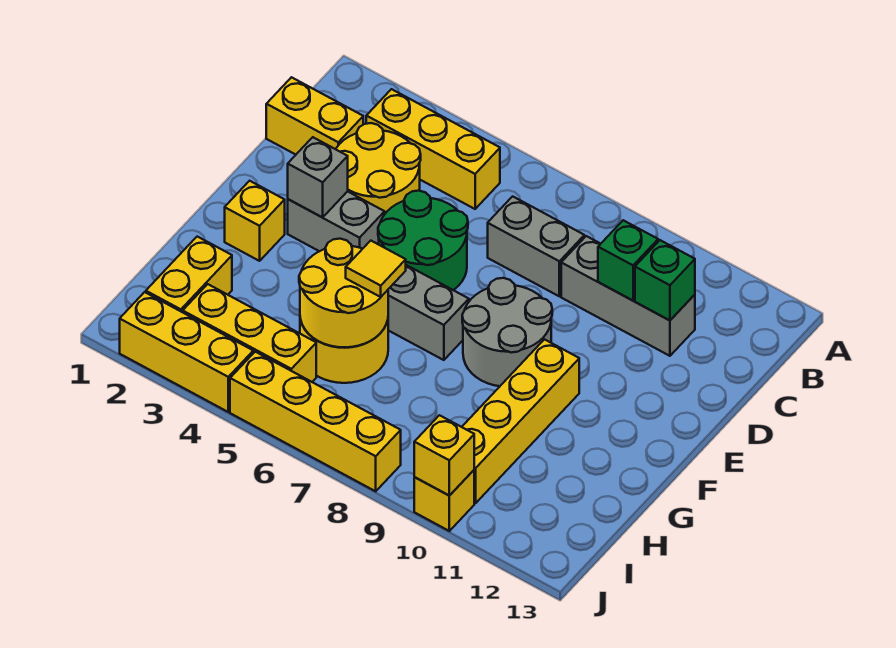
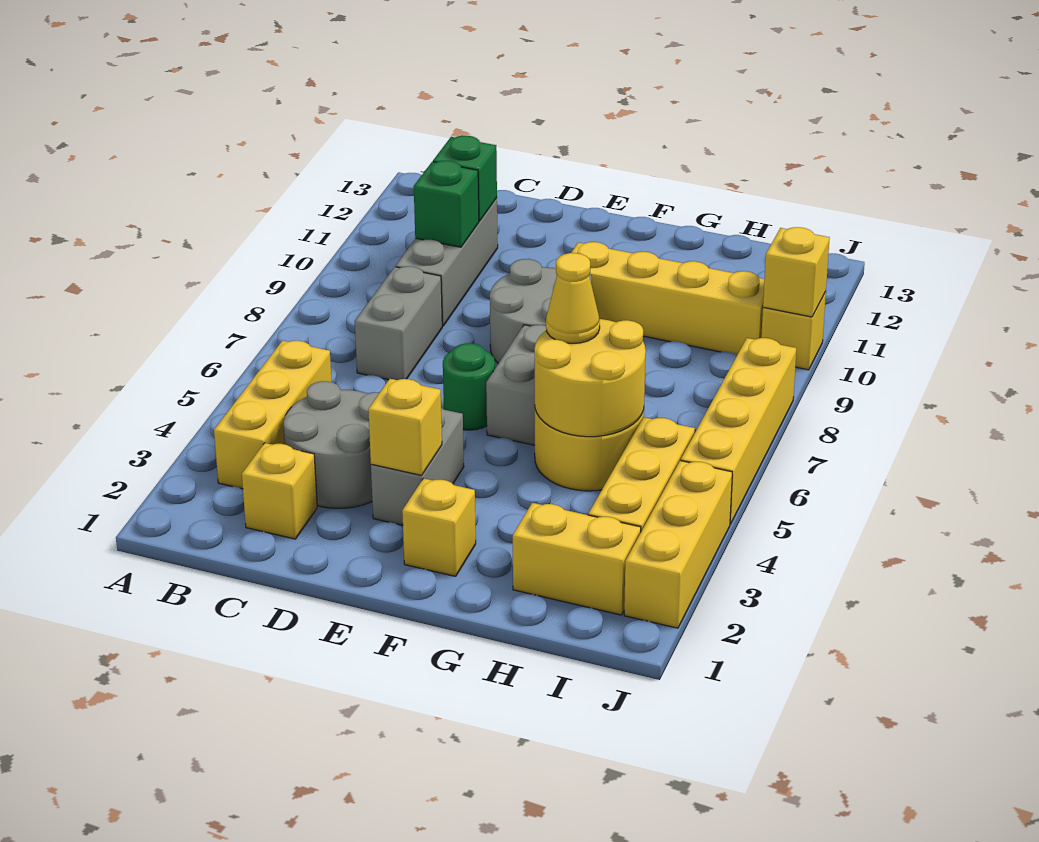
yellow brick C1:C2 level 1 -> yellow brick C2 level 1
yellow round brick C3:D4 level 1 -> grey round brick C3:D4 level 1
green round brick D5:E6 level 1 -> green round brick E6 level 1
grey brick E3 level 2 -> yellow brick E3 level 2
yellow tile G6 level 3 -> yellow cone G6 level 3

